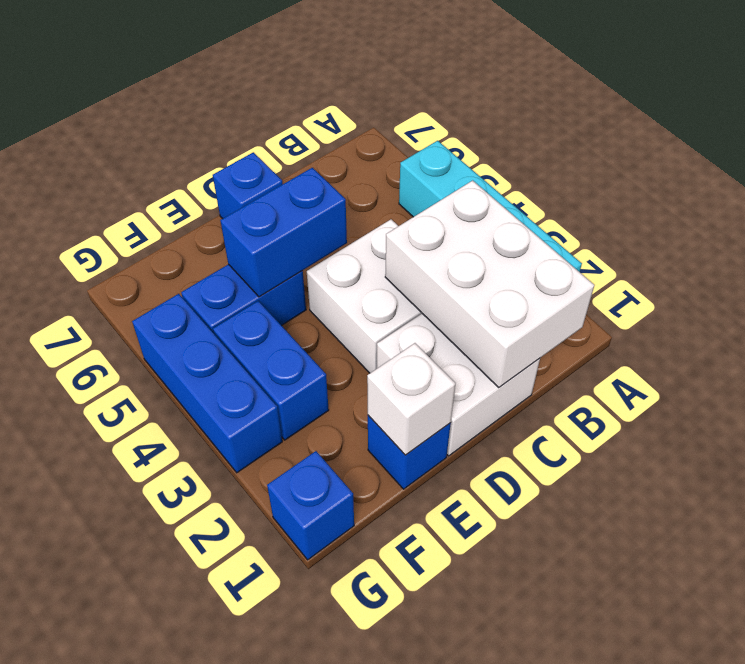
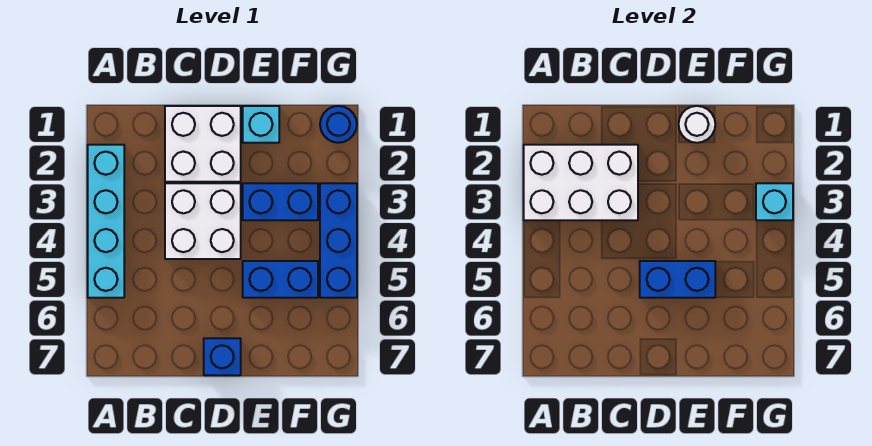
white brick B1:C3 level 2 -> white brick A2:C3 level 2
blue brick E1 level 1 -> cyan brick E1 level 1
white brick E1 level 2 -> white round brick E1 level 2
blue brick F3:F4 level 1 -> blue brick E3:F3 level 1
blue brick G1 level 1 -> blue round brick G1 level 1
none -> cyan brick G3 level 2

